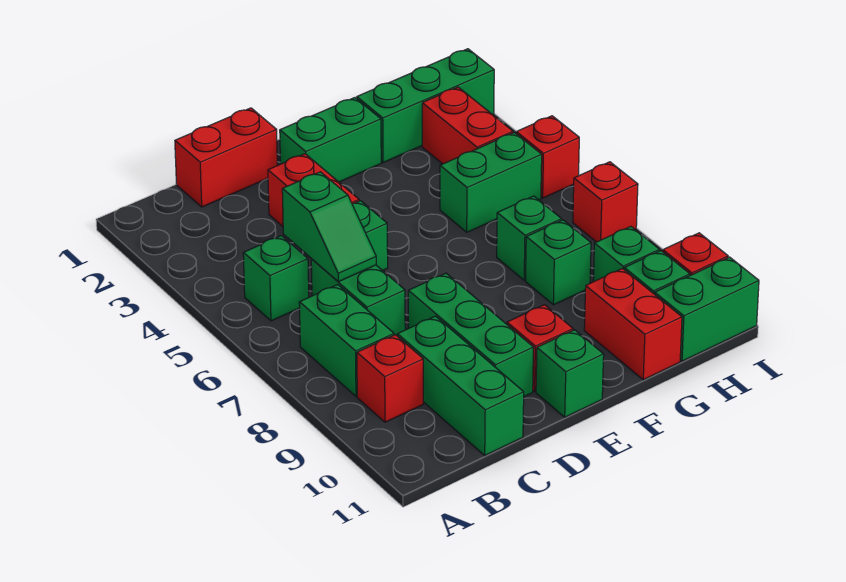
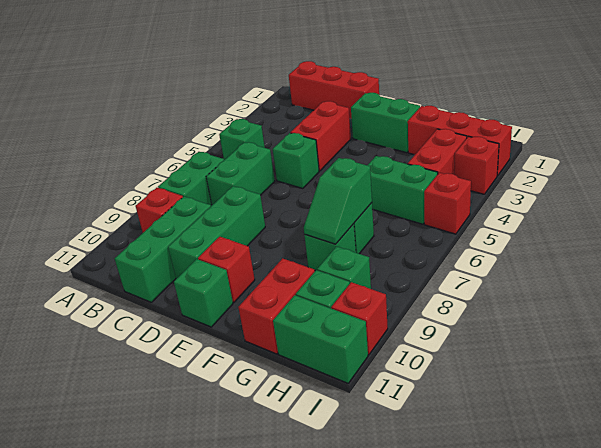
red brick C1:D1 level 1 -> red brick B1:D1 level 1
green slope C5:C6 level 2 top 5 -> green slope G7:G8 level 2 top 7
green brick G2:I2 level 1 -> red brick G2:I2 level 1
red brick I7 level 1 -> red brick I3 level 1

